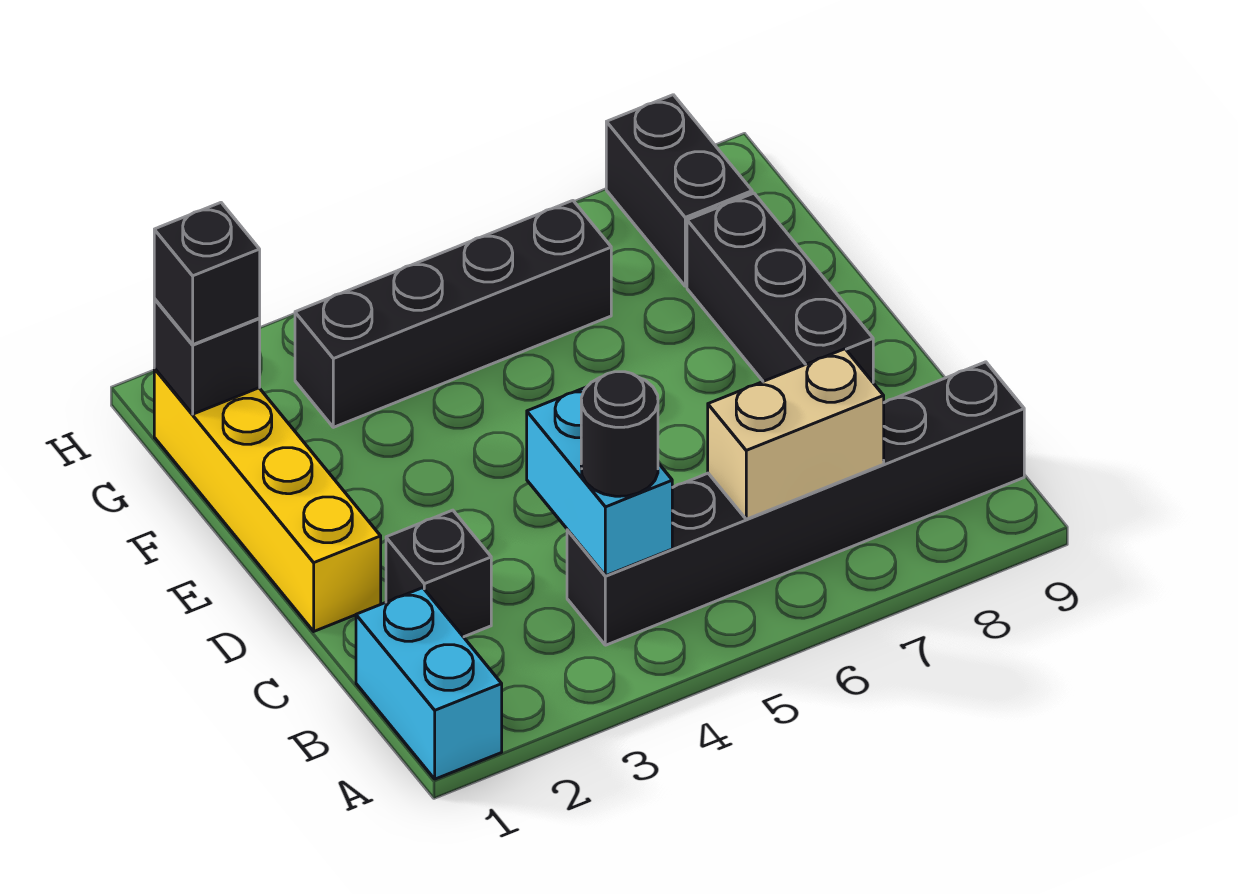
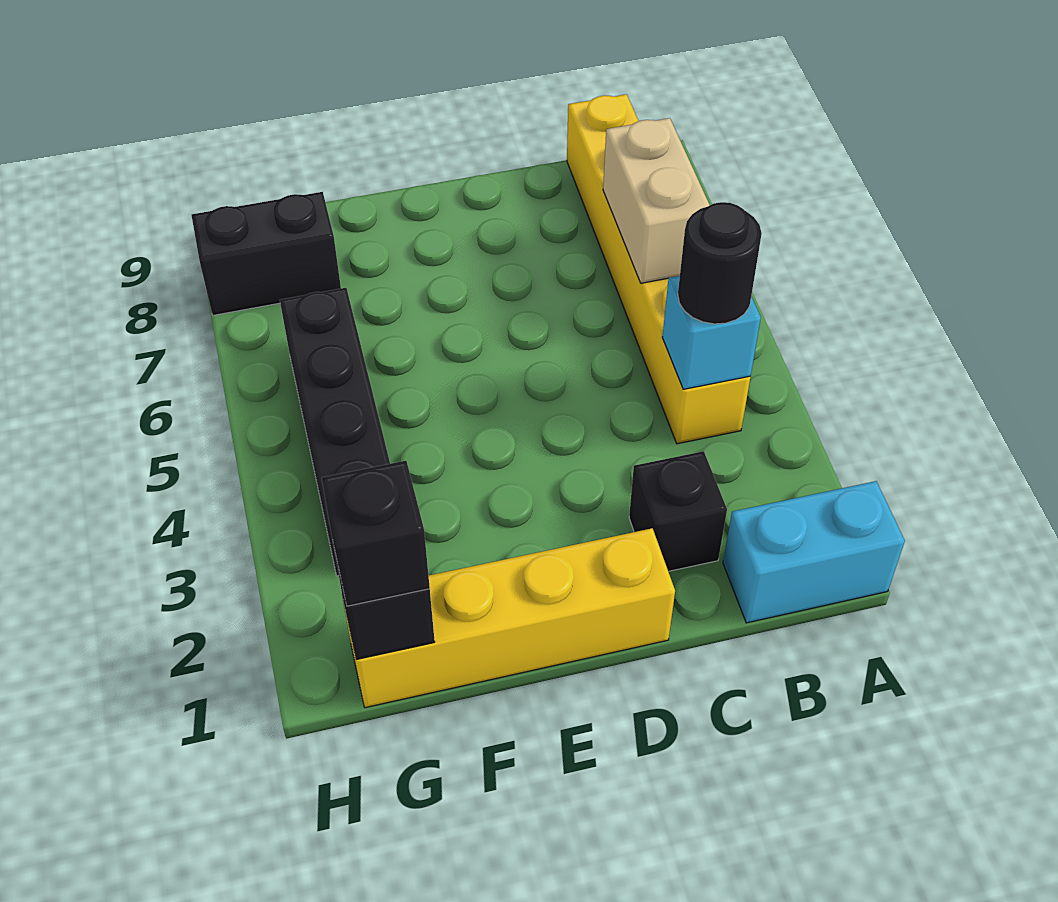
black brick B4:B9 level 1 -> yellow brick B4:B9 level 1
cyan brick B4:C4 level 2 -> cyan brick B4 level 2
black brick D8:F8 level 1 -> none

